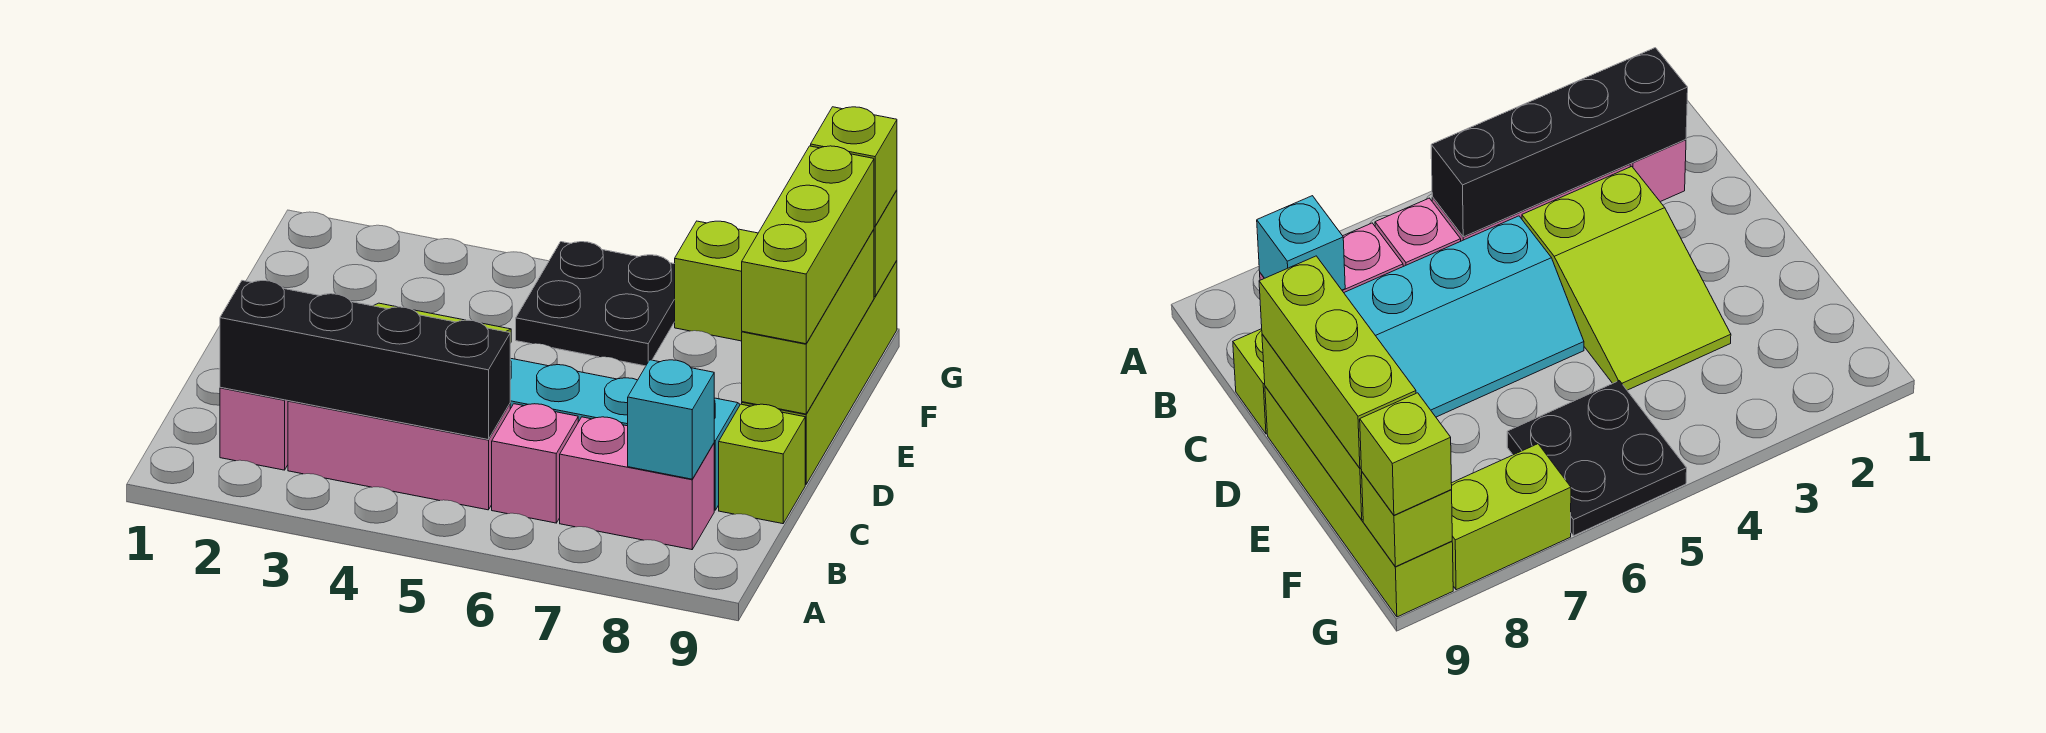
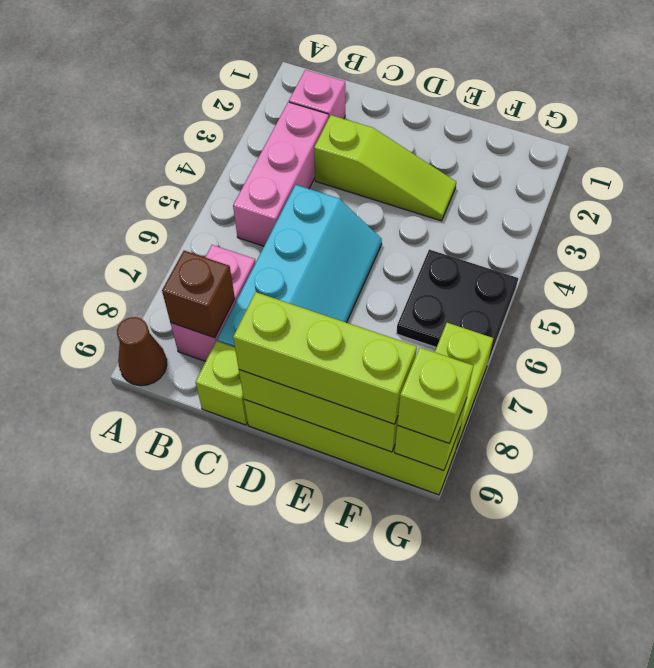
none -> brown cone A9 level 1
black brick B2:B5 level 2 -> none
pink brick B6 level 1 -> none
cyan brick B8 level 2 -> brown brick B8 level 2
lime slope C3:E4 level 1 top C -> lime slope C3:E3 level 1 top C

